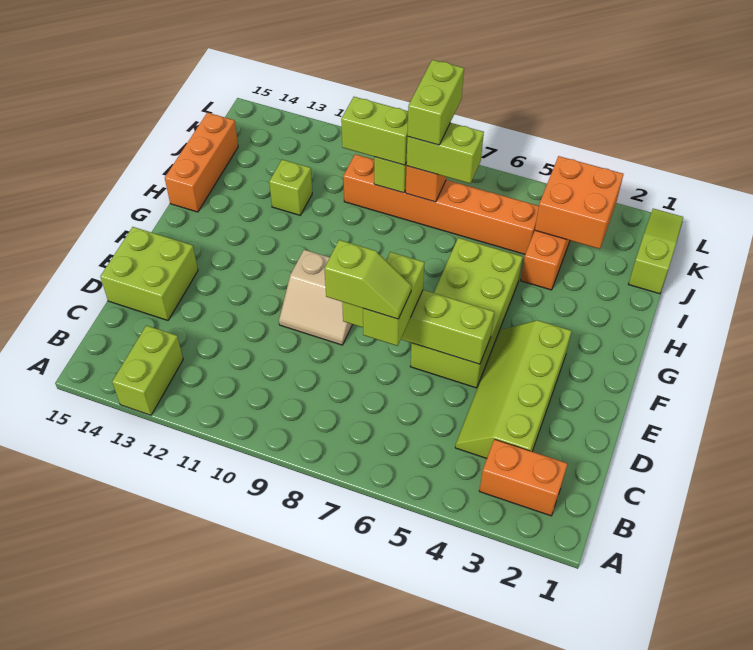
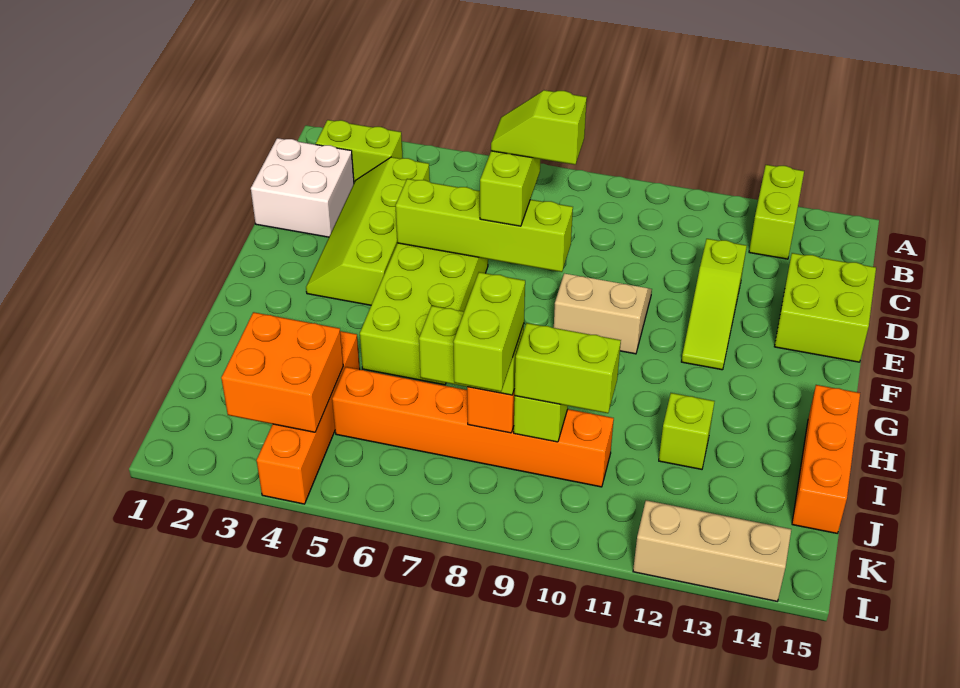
orange brick B2:B3 level 1 -> lime brick B2:B3 level 1
none -> white brick C1:D2 level 1
lime slope C3:F4 level 1 top 3 -> lime slope C3:F4 level 1 top 4
lime slope J1:L1 level 1 top J -> lime slope D12:F12 level 1 top D
none -> tan brick L12:L14 level 1

